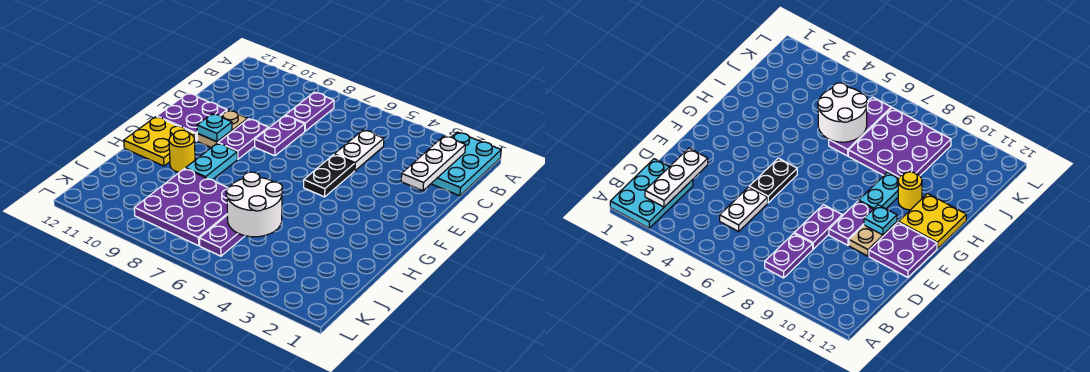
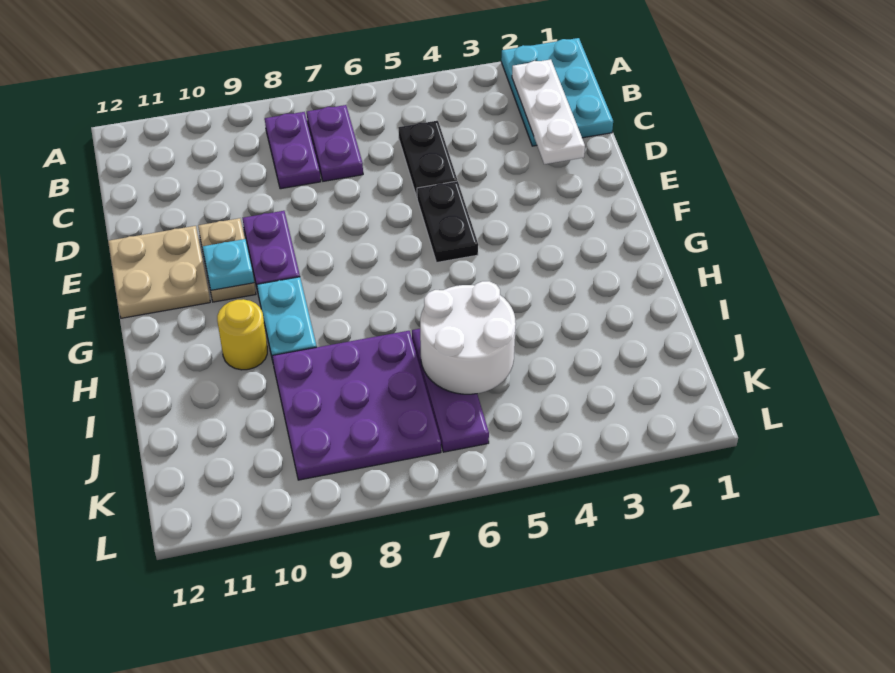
white plate C5:D5 level 1 -> black plate C5:D5 level 1
purple plate D8:E8 level 1 -> purple plate B7:C7 level 1
purple plate E11:F12 level 1 -> tan plate E11:F12 level 1
yellow plate G11:H12 level 1 -> none

